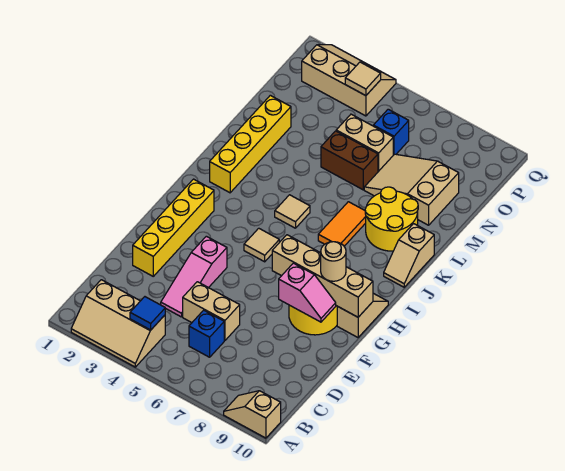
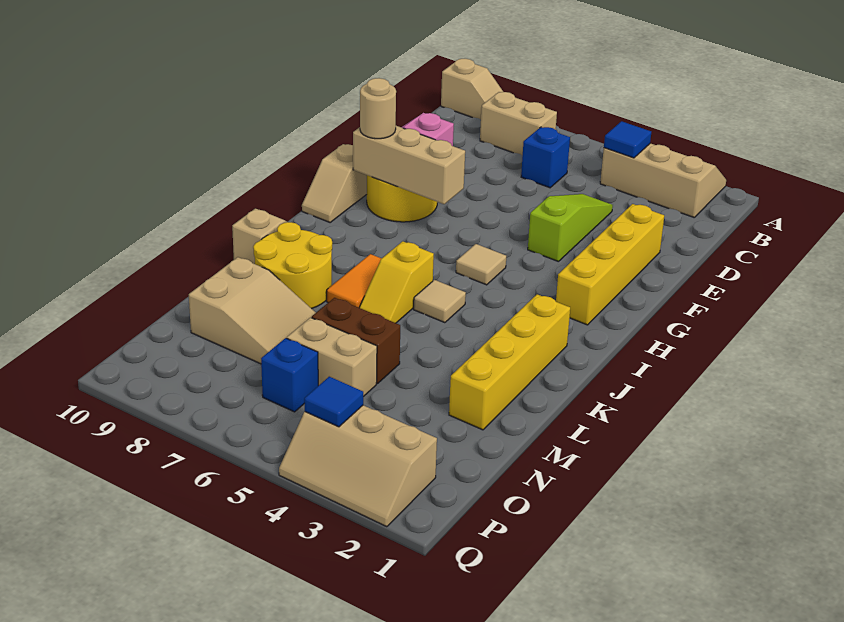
pink slope D4:F4 level 1 top F -> lime slope D4:F4 level 1 top F
tan brick D5:D6 level 1 -> tan brick B7:B8 level 1
tan brick G7:G10 level 2 -> tan brick G7:G9 level 2
none -> yellow slope J6:K6 level 1 top J
tan tile P4 level 2 -> blue tile P4 level 2

